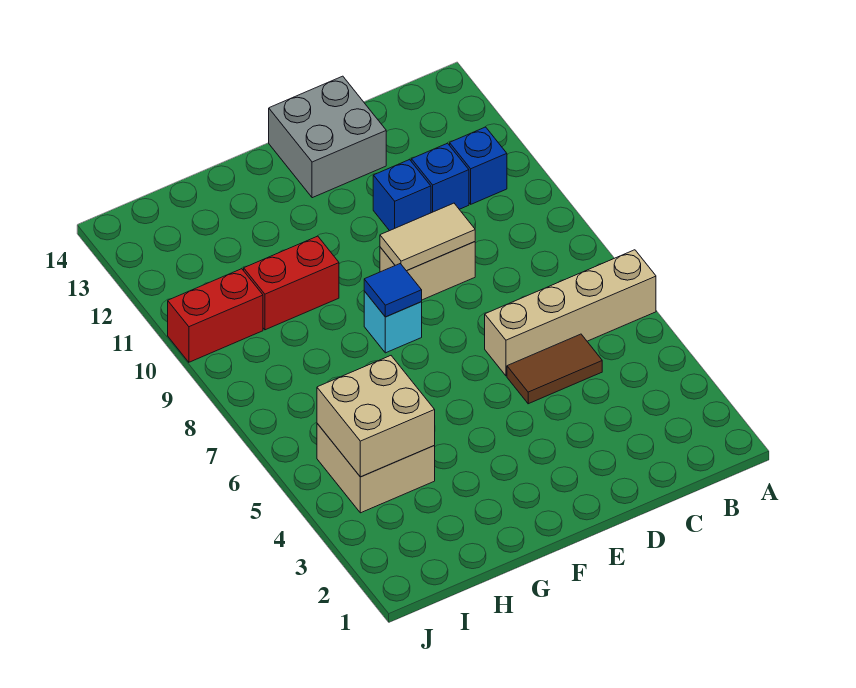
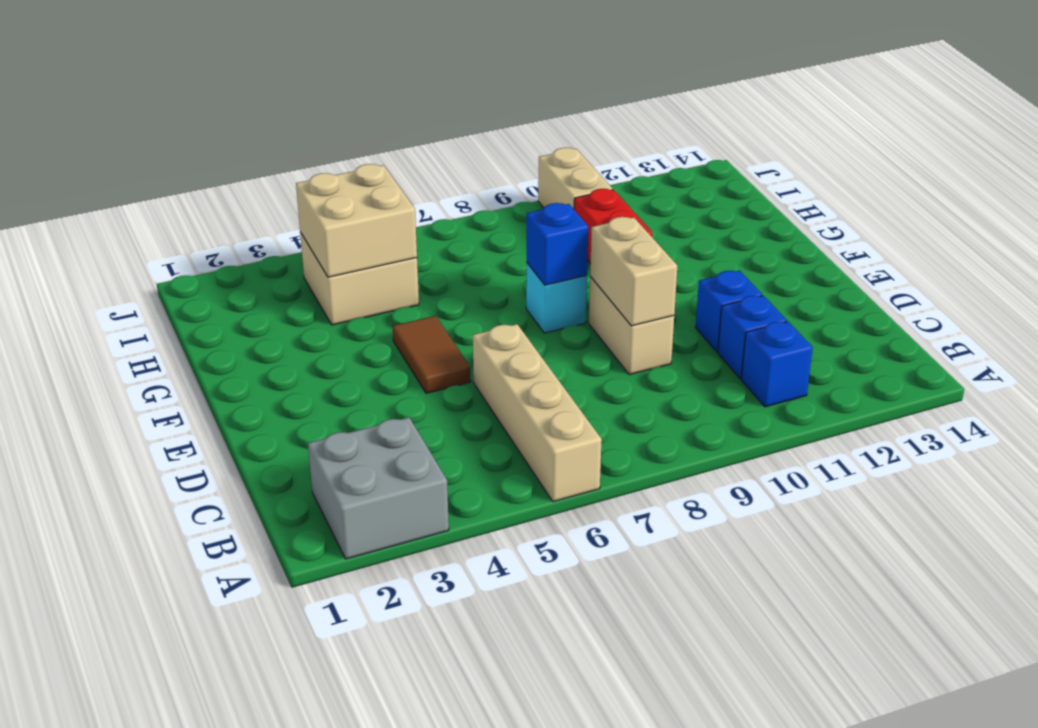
brown tile C5:D5 level 1 -> brown tile E5:F5 level 1
tan tile D9:E9 level 2 -> tan brick D9:E9 level 2
grey brick D13:E14 level 1 -> grey brick A2:B3 level 1
blue tile F8 level 2 -> blue brick F8 level 2
red brick I10:J10 level 1 -> tan brick I10:J10 level 1

